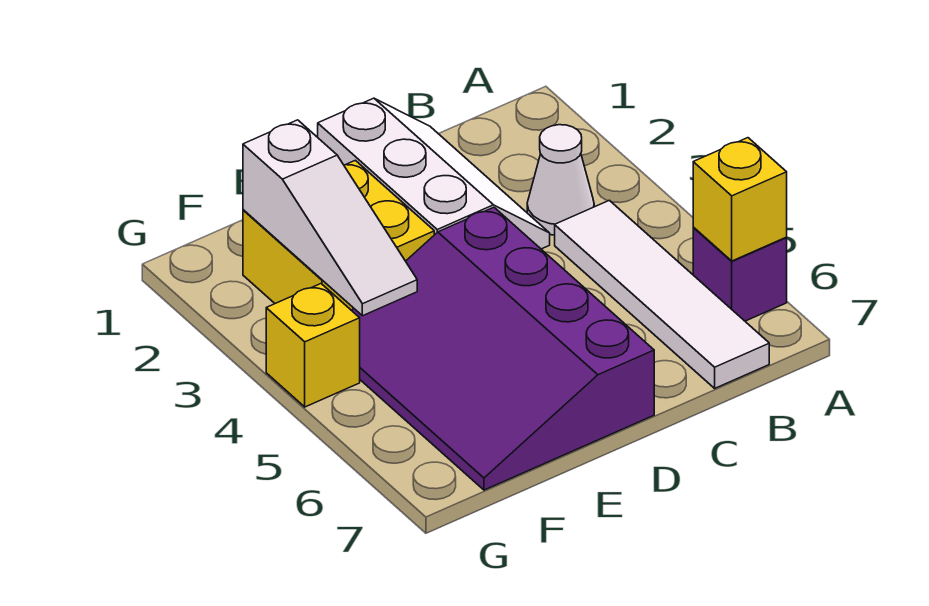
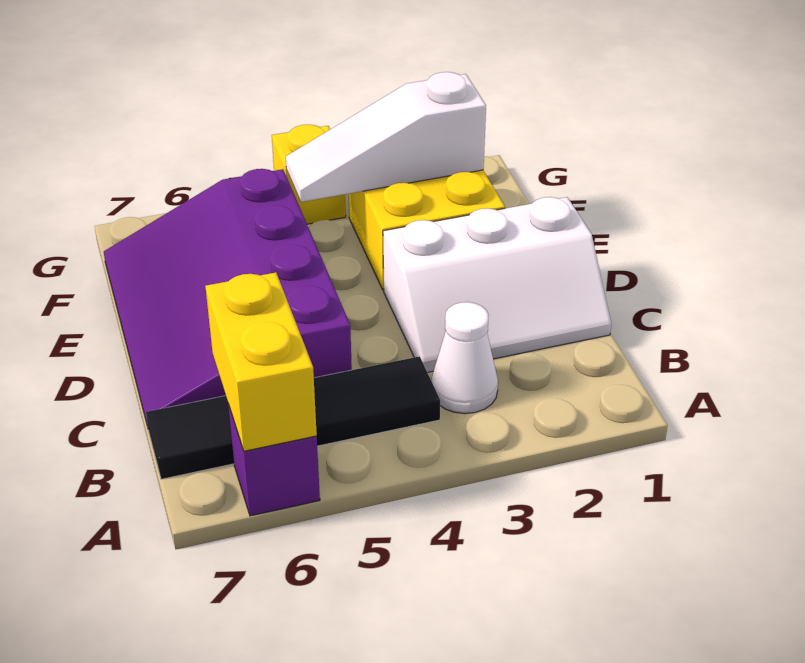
yellow brick A6 level 2 -> yellow brick A6:B6 level 2
white tile B4:B7 level 1 -> black tile B4:B7 level 1
purple slope D4:F7 level 1 top D -> purple slope C5:F7 level 1 top 5

